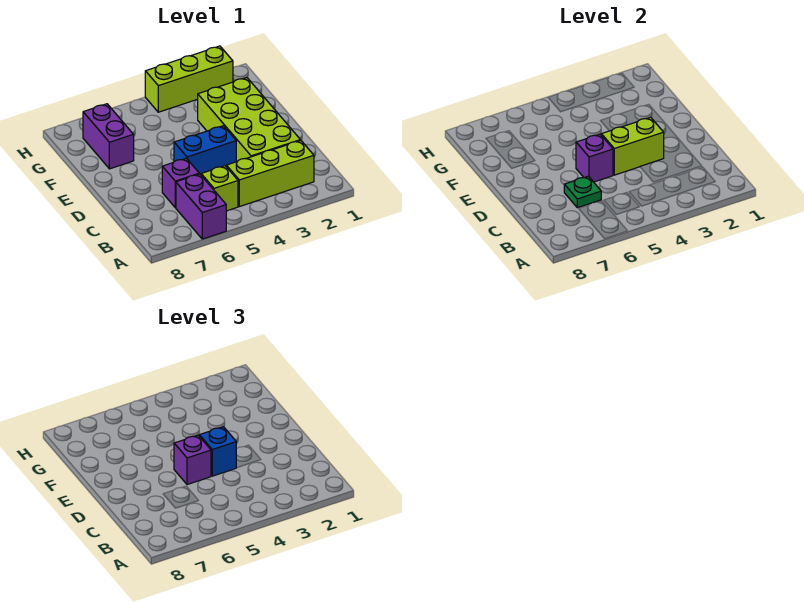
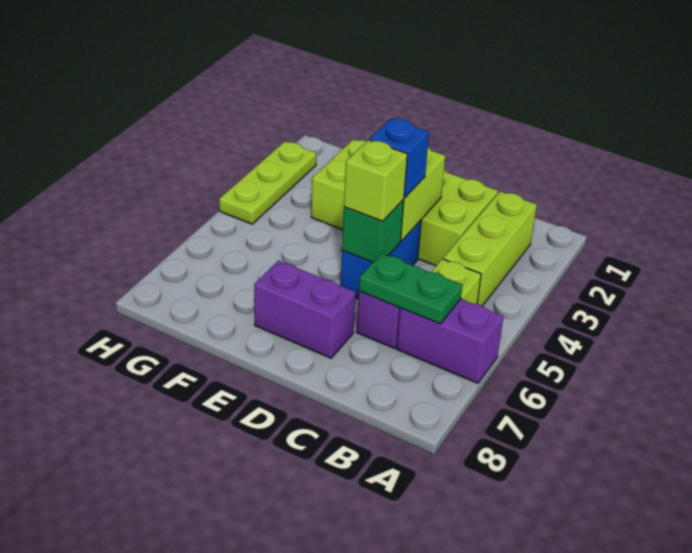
green plate C6 level 2 -> green plate B6:C6 level 2
purple brick D5 level 2 -> green brick D5 level 2
purple brick D5 level 3 -> lime brick D5 level 3
purple brick F7:G7 level 1 -> purple brick D7:E7 level 1
lime brick H2:H4 level 1 -> lime plate H2:H4 level 1

